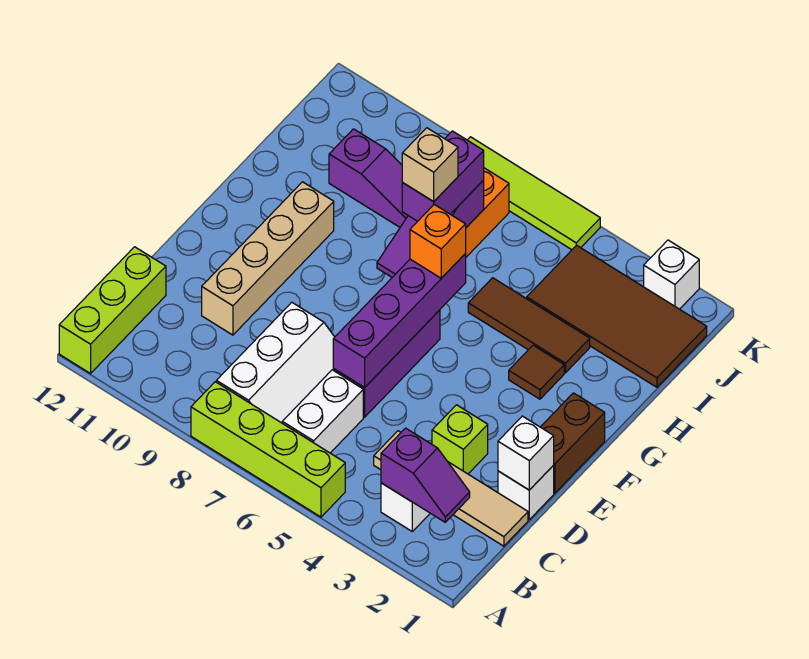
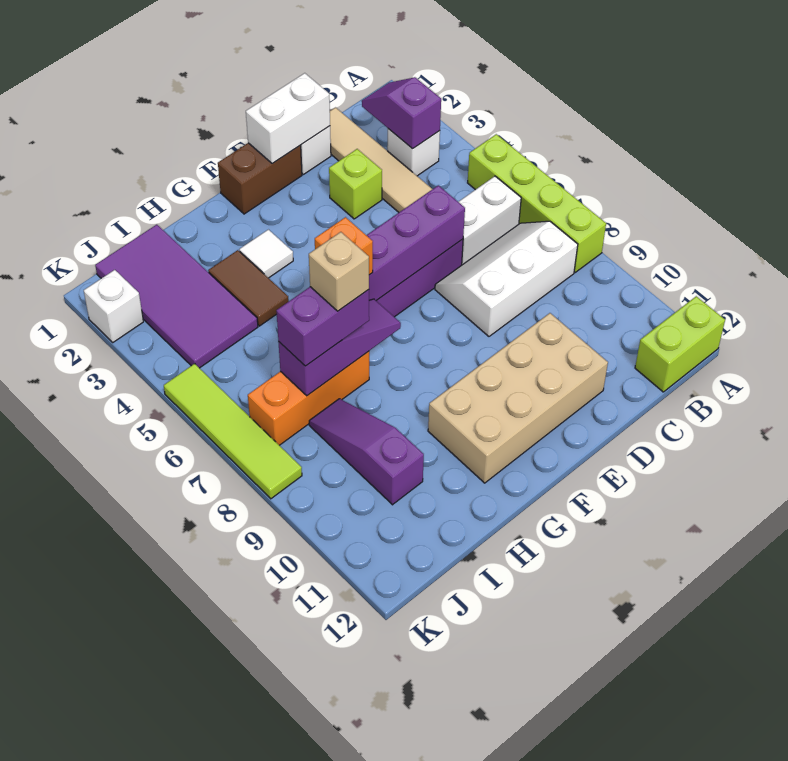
lime brick A12:C12 level 1 -> lime brick A12:B12 level 1
white brick D1 level 2 -> white brick D1:E1 level 2
tan brick D10:G10 level 1 -> tan brick D10:G11 level 1
brown tile G3 level 1 -> white tile G3 level 1
brown tile H3:H5 level 1 -> brown tile H3:H4 level 1
brown tile I1:J4 level 1 -> purple tile I1:J4 level 1

